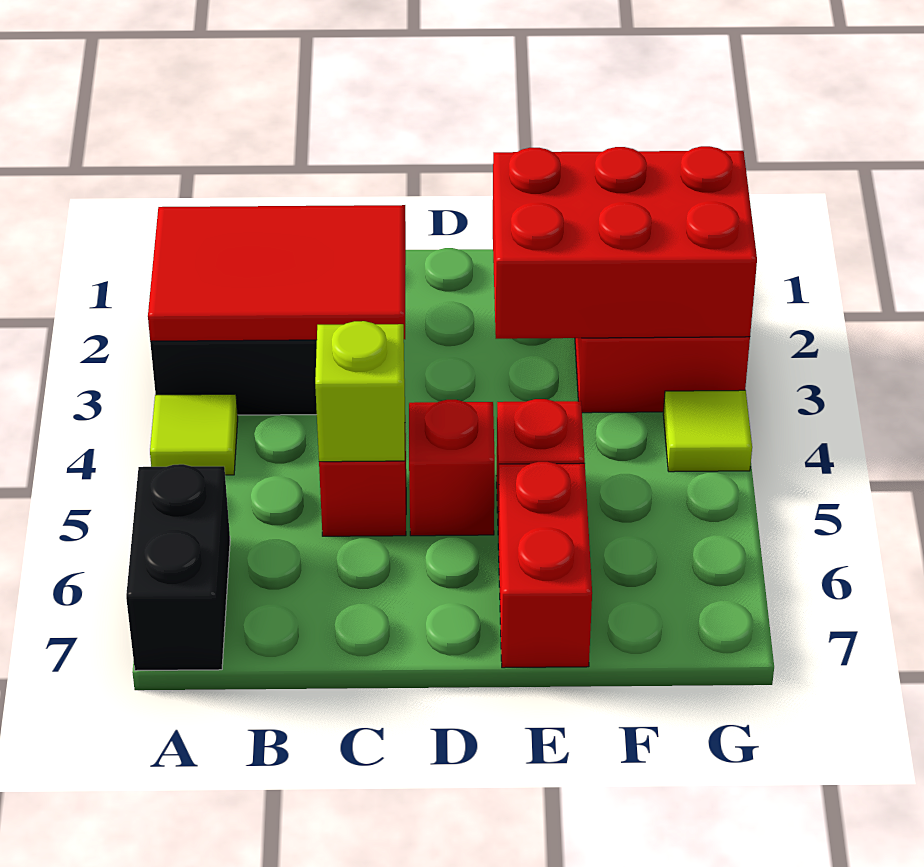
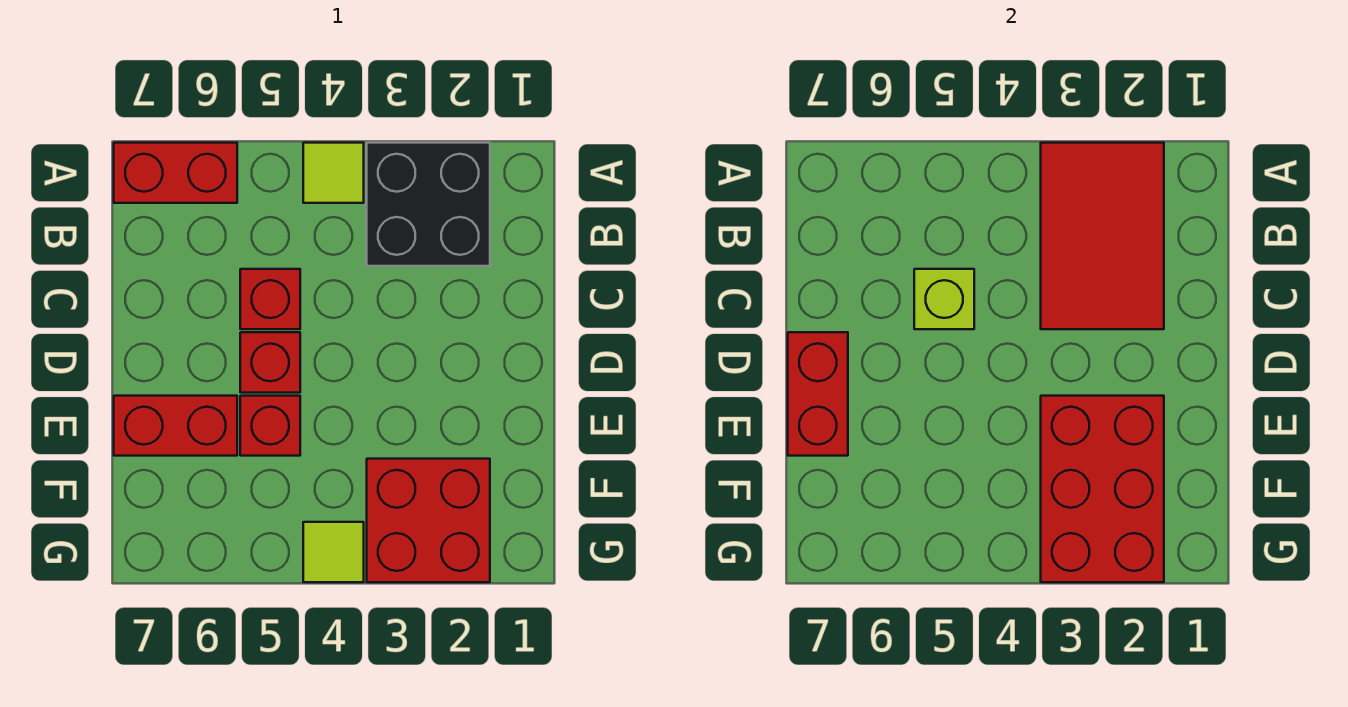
black brick A6:A7 level 1 -> red brick A6:A7 level 1
none -> red brick D7:E7 level 2

